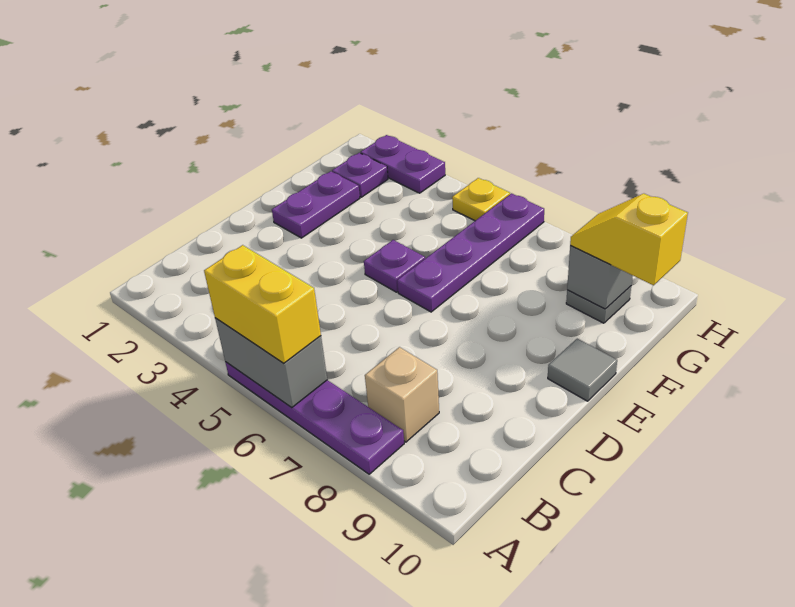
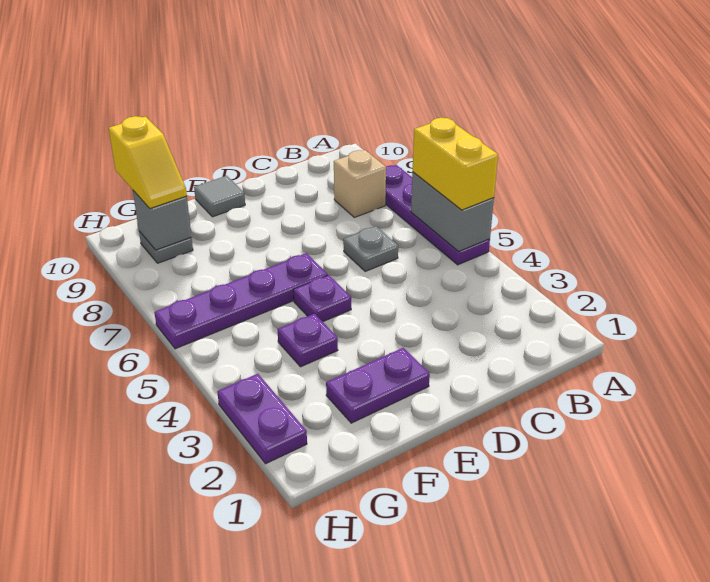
none -> grey plate C6 level 1
purple plate G2 level 1 -> purple plate F4 level 1
yellow plate H5 level 1 -> none

